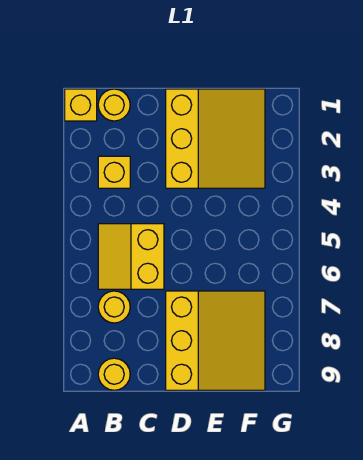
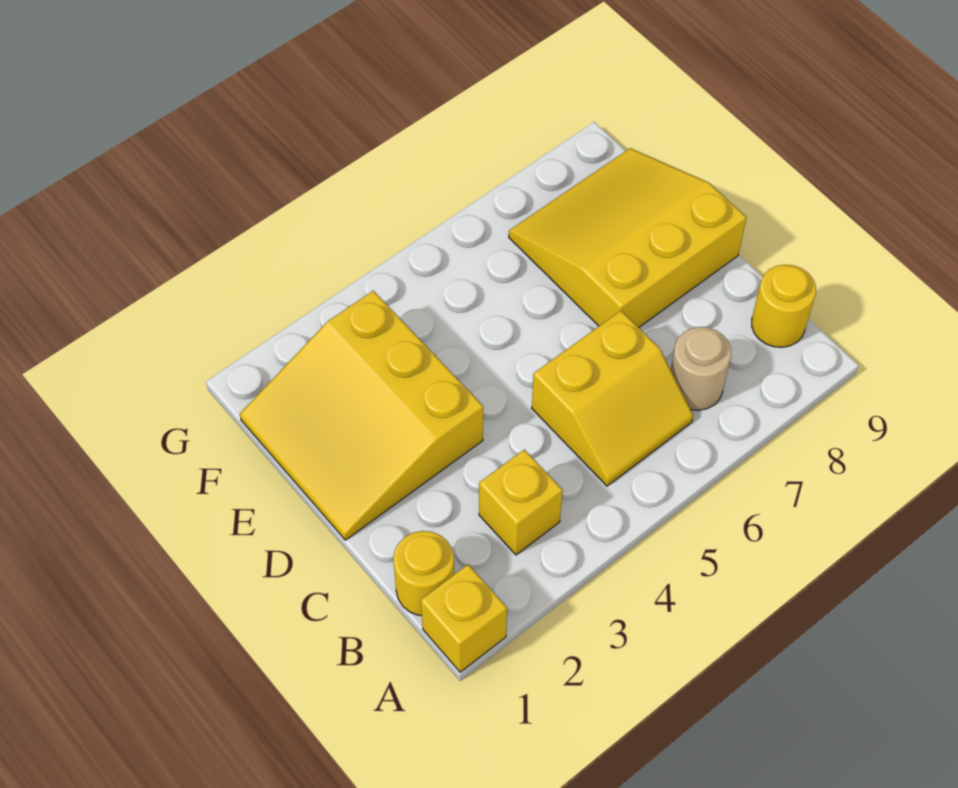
yellow round brick B7 level 1 -> tan round brick B7 level 1
yellow slope D1:F3 level 1 top D -> yellow slope D1:F3 level 1 top 3

